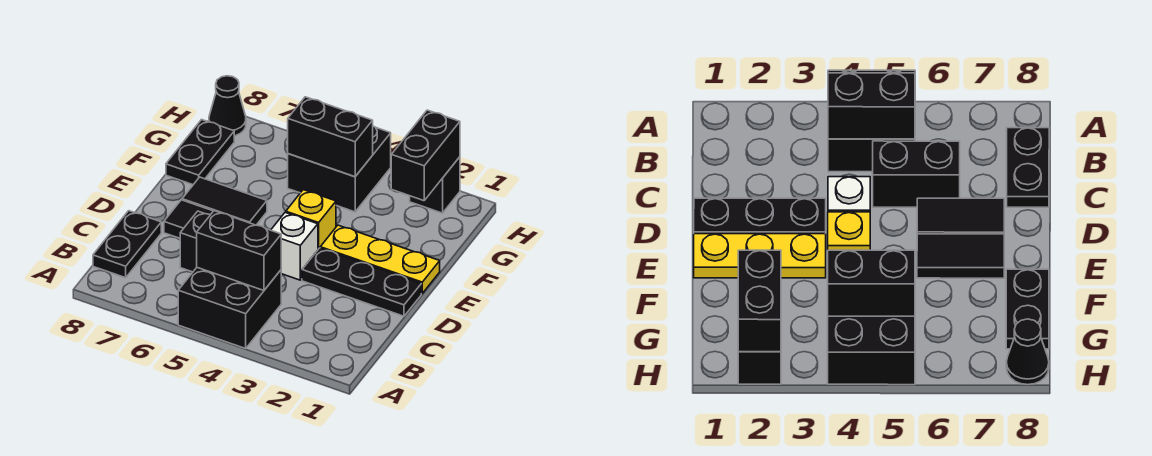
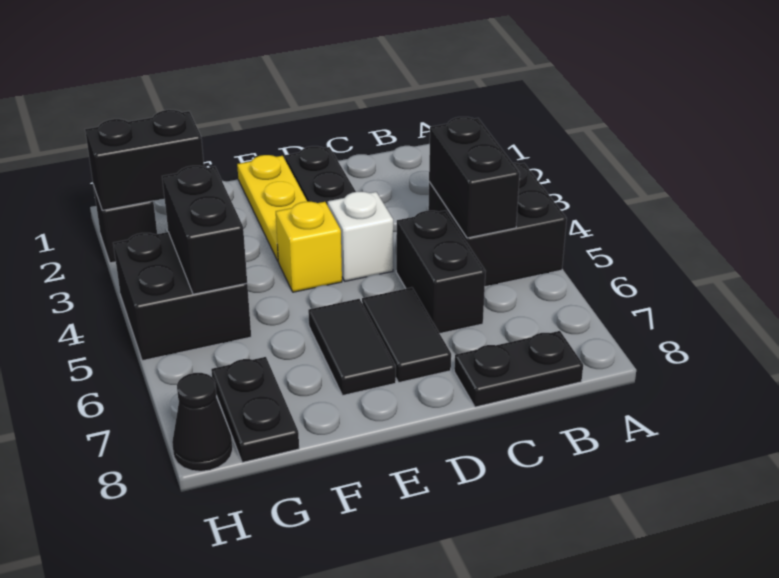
black plate F8:G8 level 1 -> black plate G7:G8 level 1

